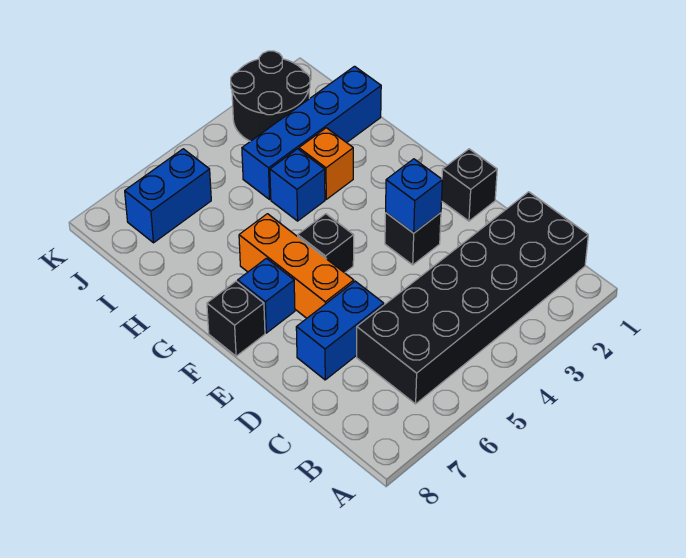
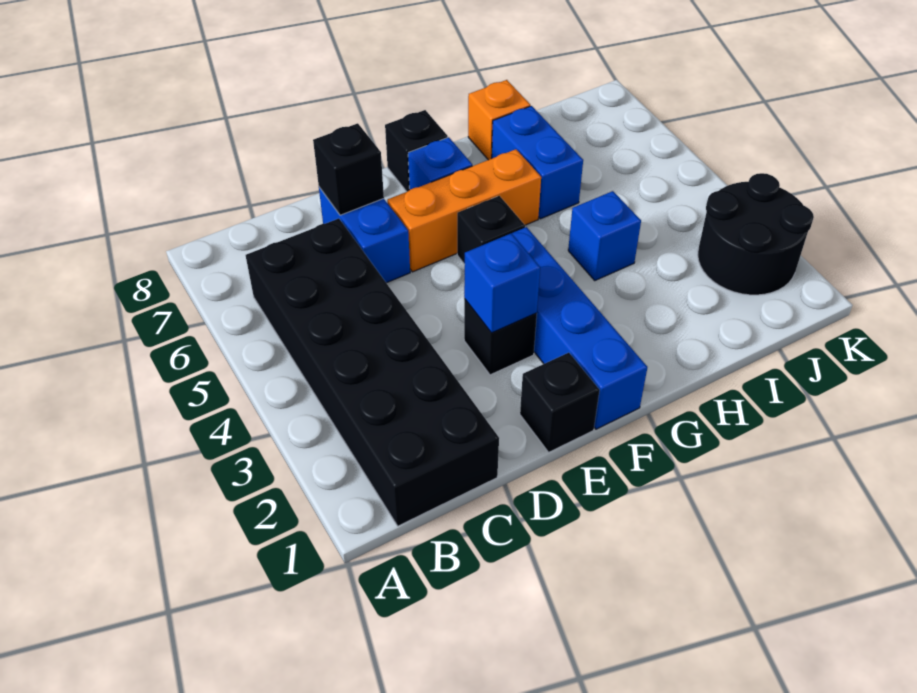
none -> black brick D7 level 2
orange brick H3 level 1 -> orange brick H8 level 1
blue brick I1:I4 level 1 -> blue brick F1:F4 level 1
blue brick J6:J7 level 1 -> blue brick H6:H7 level 1

